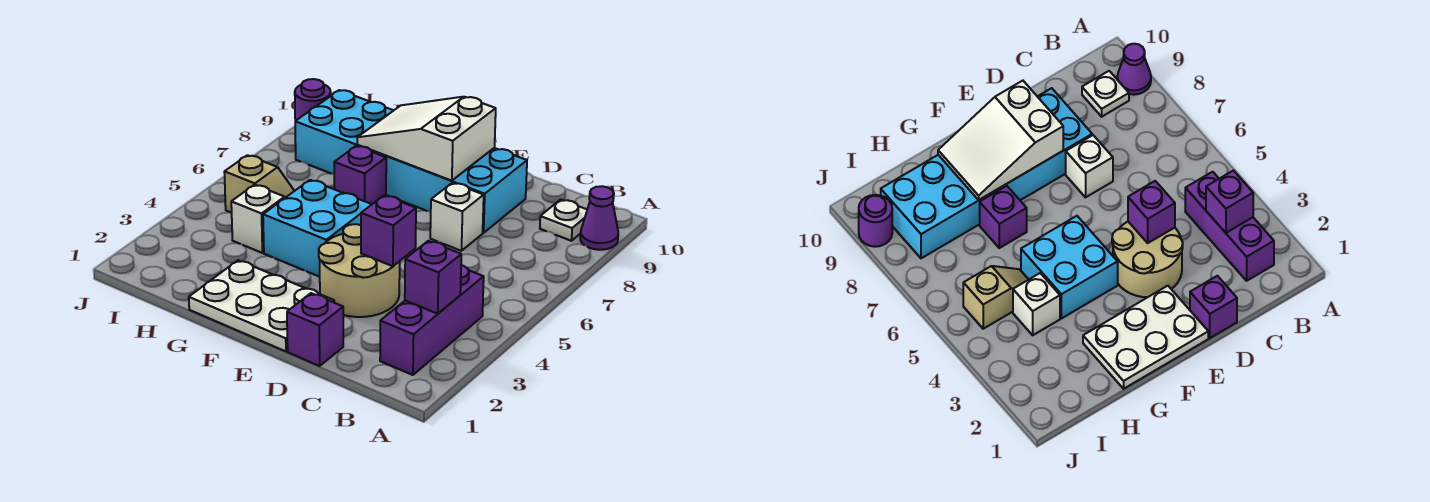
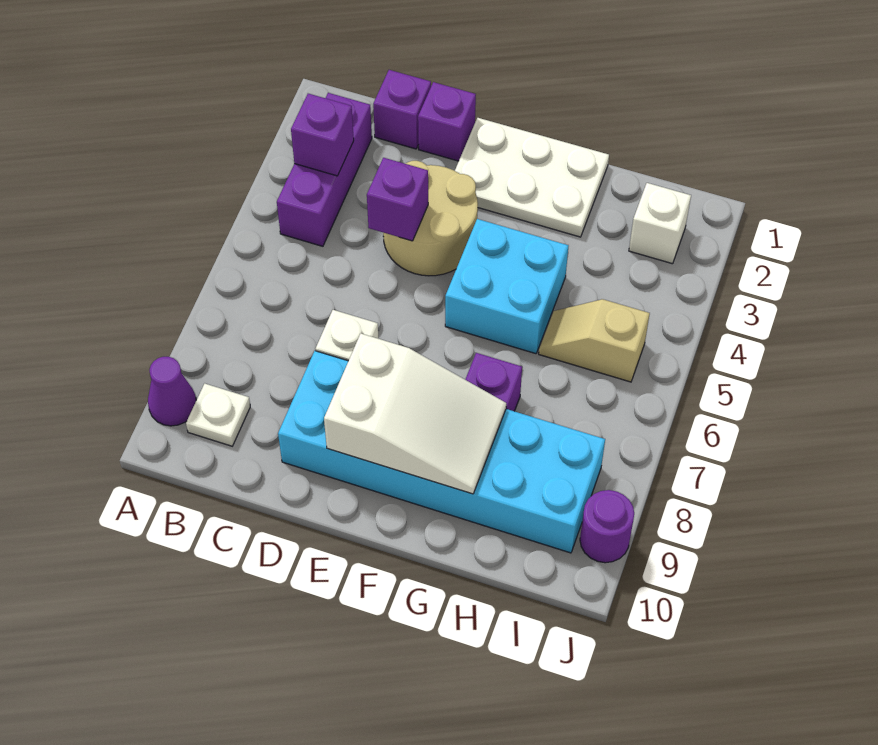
none -> purple brick C1 level 1
white brick H4 level 1 -> white brick I2 level 1

